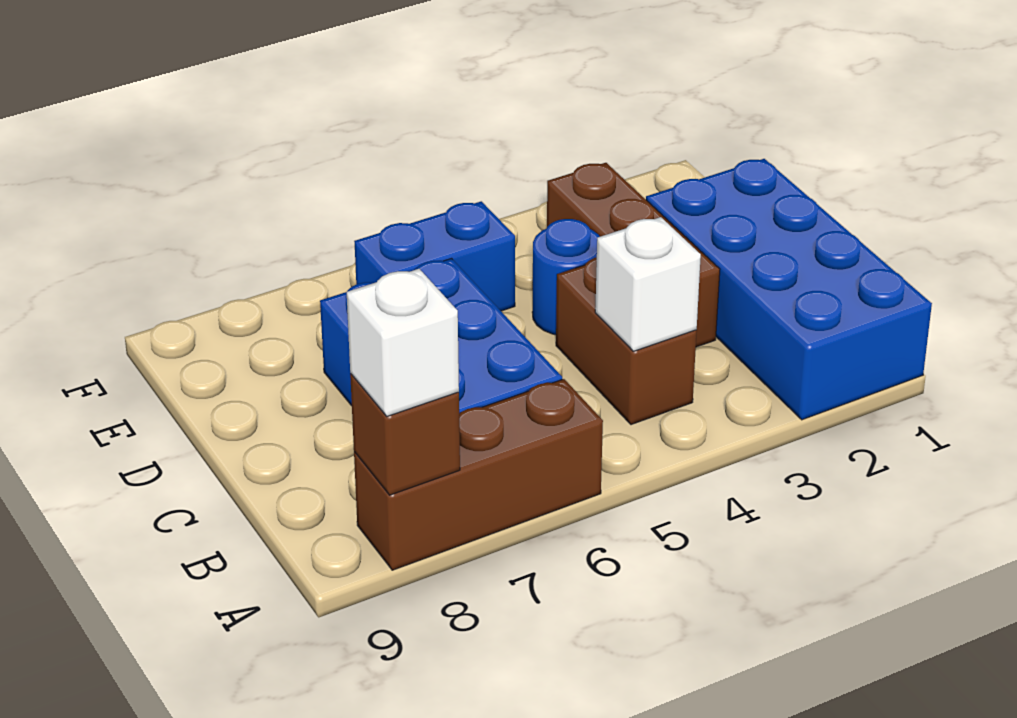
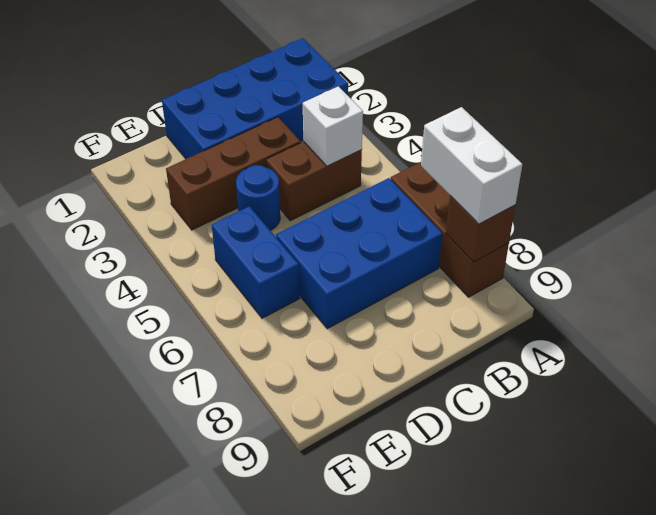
white brick A8 level 3 -> white brick A7:A8 level 3

